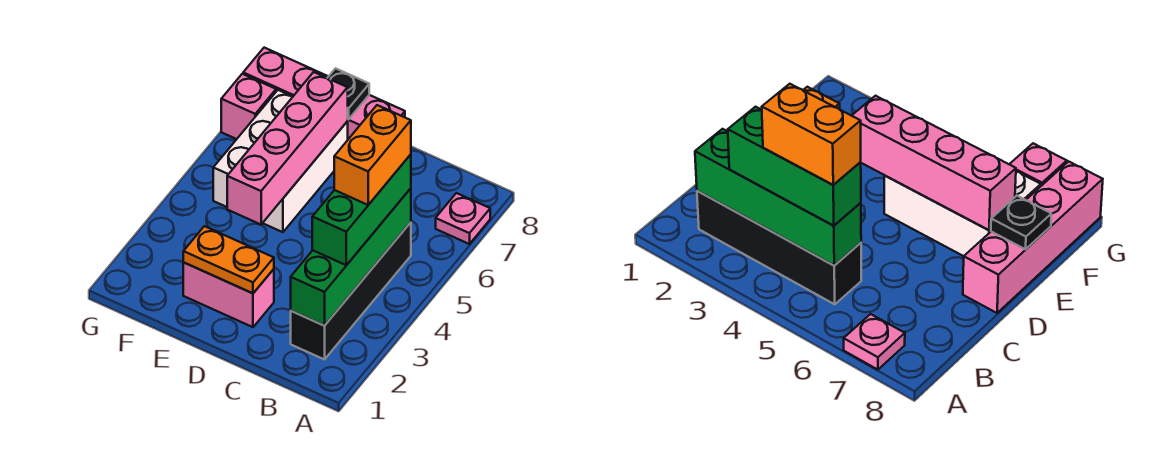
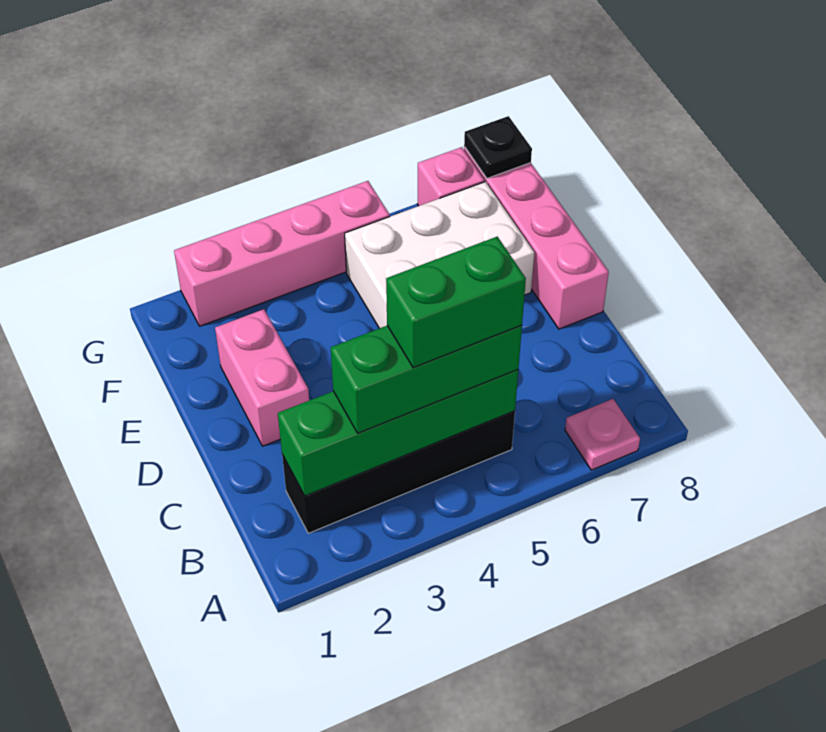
orange brick B4:B5 level 4 -> green brick B4:B5 level 4
orange plate D2:E2 level 2 -> none
pink brick E4:E7 level 2 -> pink brick G2:G5 level 1
black plate E8 level 2 -> black plate G8 level 2

